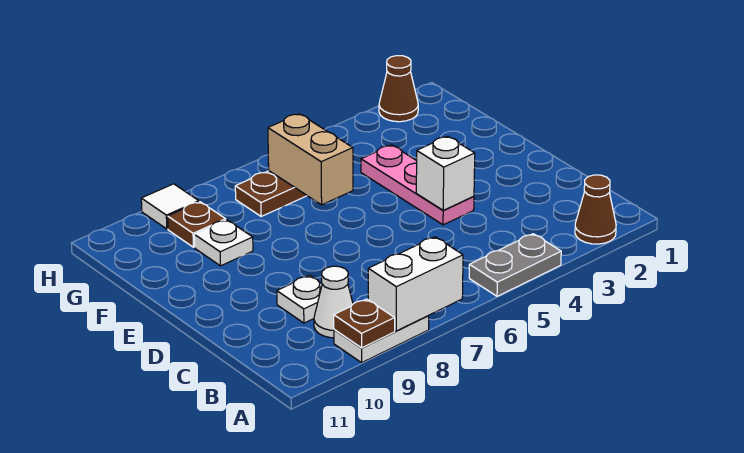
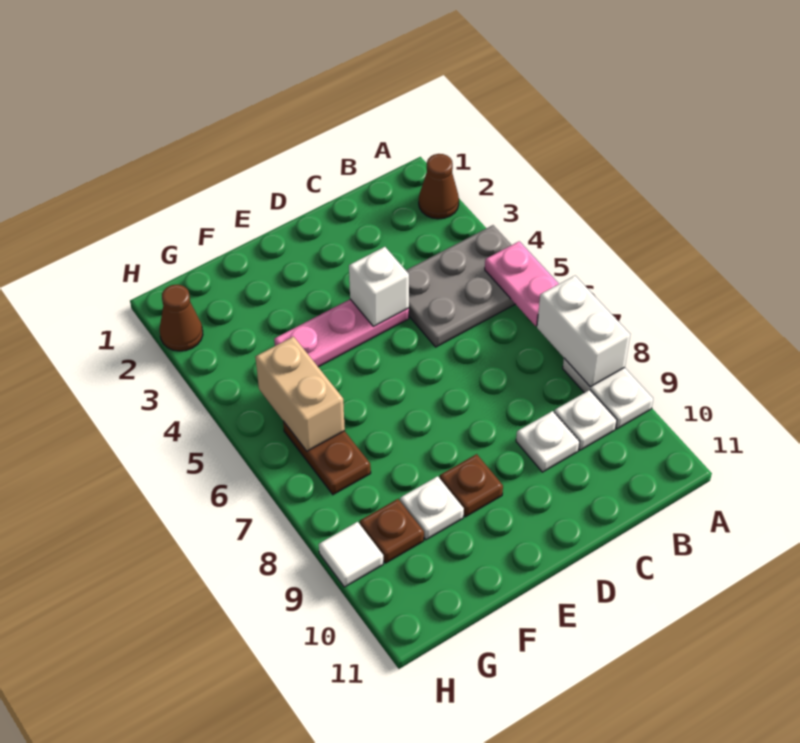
grey plate A4:A5 level 1 -> grey plate A4:C5 level 1
none -> pink plate A5:A6 level 2
brown plate A9 level 2 -> brown plate E9 level 1
white cone B9 level 1 -> white plate B9 level 1
tan brick F6:G6 level 2 -> tan brick G5:G6 level 2

